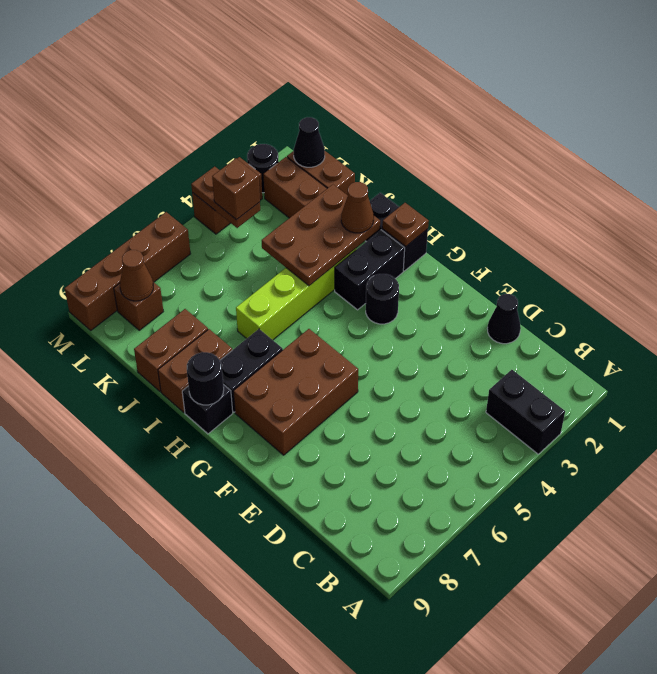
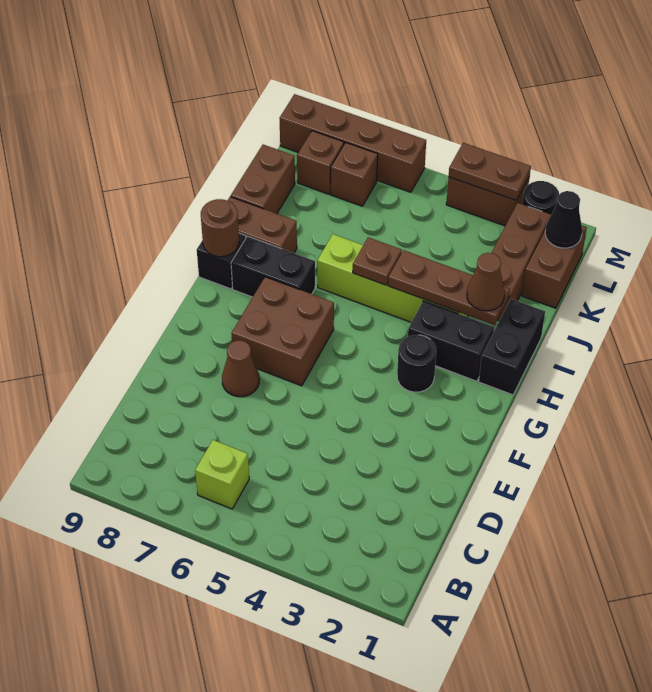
black brick A3:B3 level 1 -> none
none -> lime brick B6 level 1
black cone D1 level 1 -> none
brown brick F6:G8 level 1 -> brown brick F6:G7 level 1
brown plate H1 level 2 -> brown plate I5 level 2
black round brick H9 level 2 -> brown round brick H9 level 2
brown plate I2:J4 level 2 -> brown plate I2:I4 level 2
brown brick J8:J9 level 1 -> brown brick J9:K9 level 1
brown plate L4:M4 level 2 -> brown plate M3:M4 level 2
brown brick L4 level 3 -> brown brick L7 level 1
brown cone L8 level 2 -> brown cone E7 level 1

